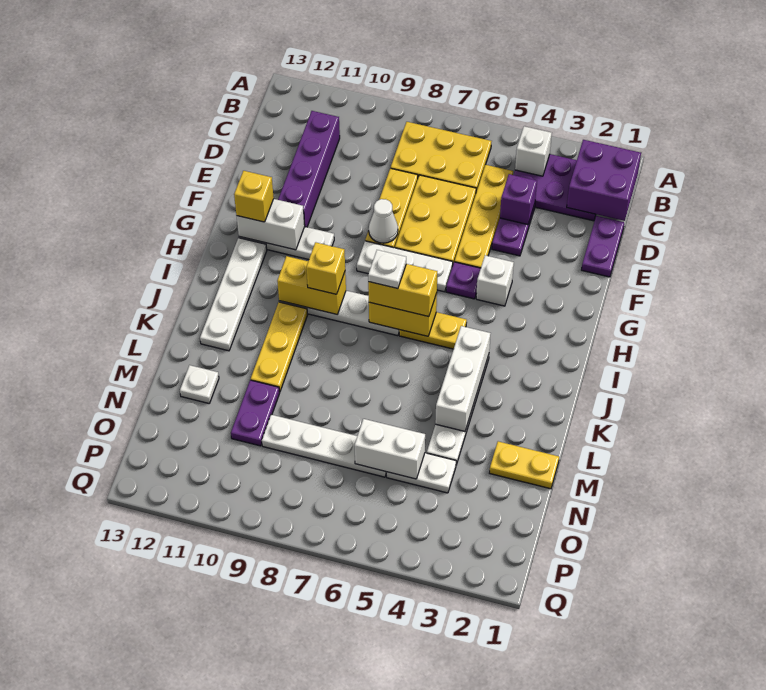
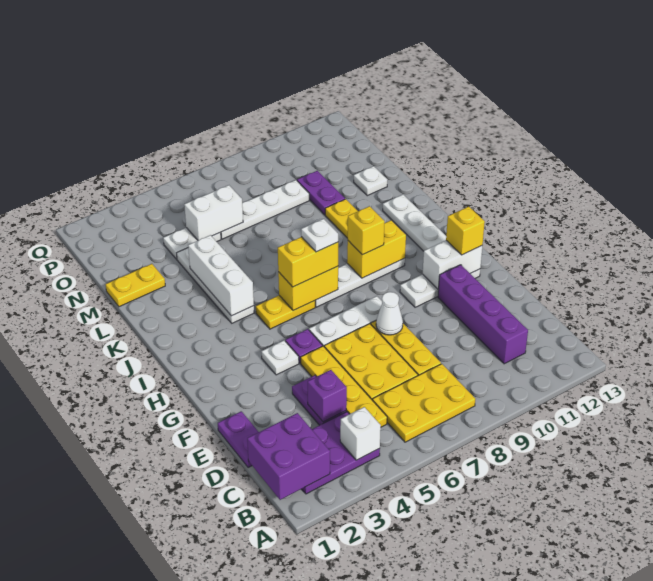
white brick G4 level 1 -> white plate G4 level 1

